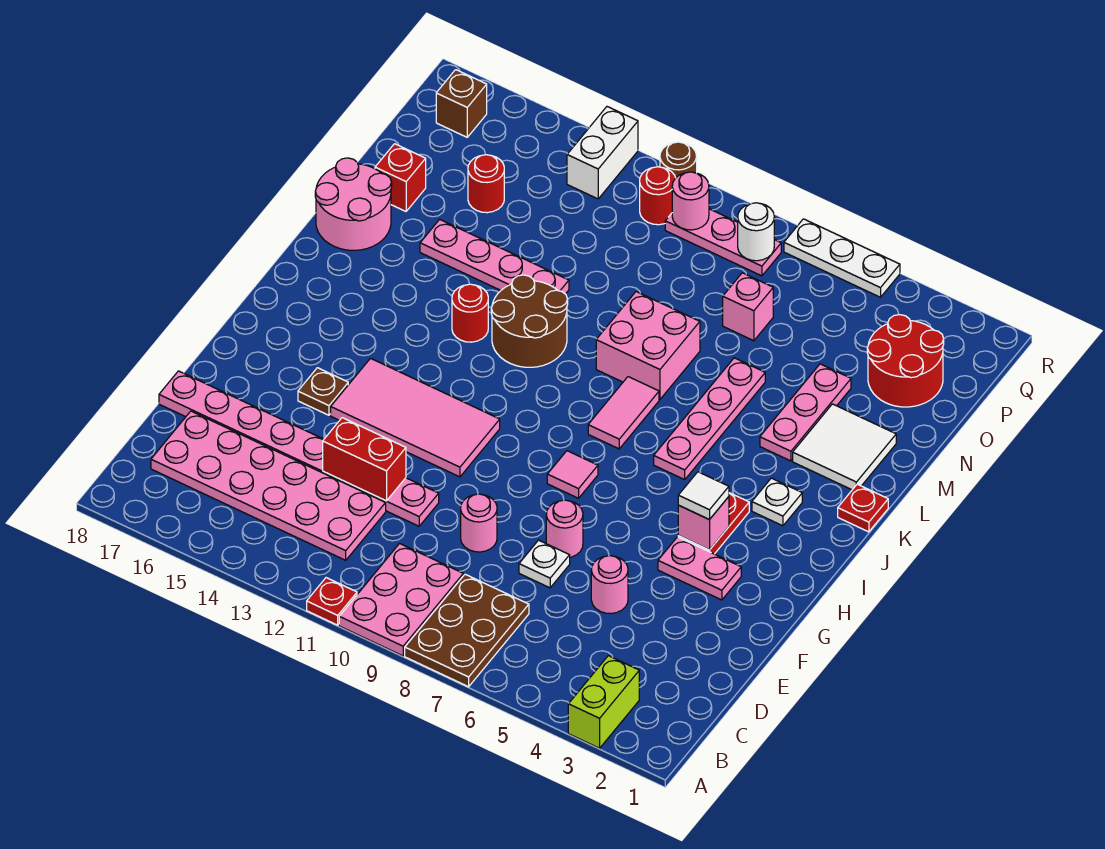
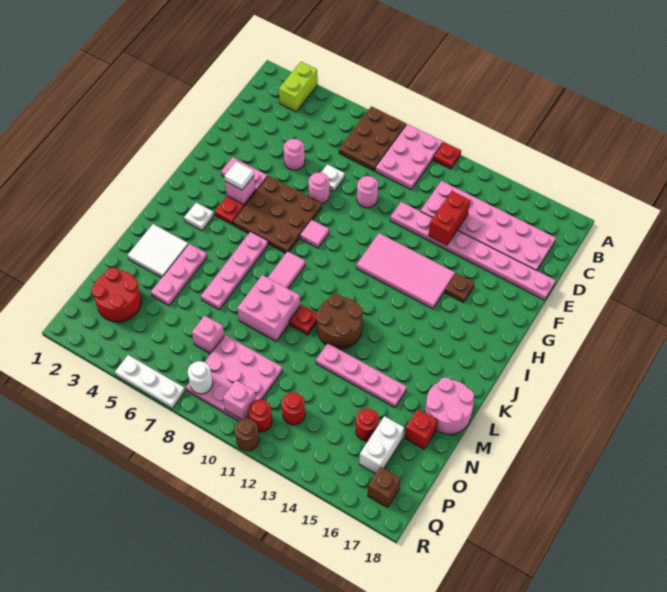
red brick E12:E13 level 2 -> red brick D13:E13 level 2
none -> brown plate G5:I7 level 1
red plate K1 level 1 -> red plate L10 level 1
red round brick K13 level 1 -> red round brick P12 level 1
pink plate Q8:Q10 level 1 -> pink plate O8:Q10 level 1
pink round brick Q10 level 2 -> pink brick Q10 level 2
white brick Q13:R13 level 1 -> white brick O16:P16 level 1

